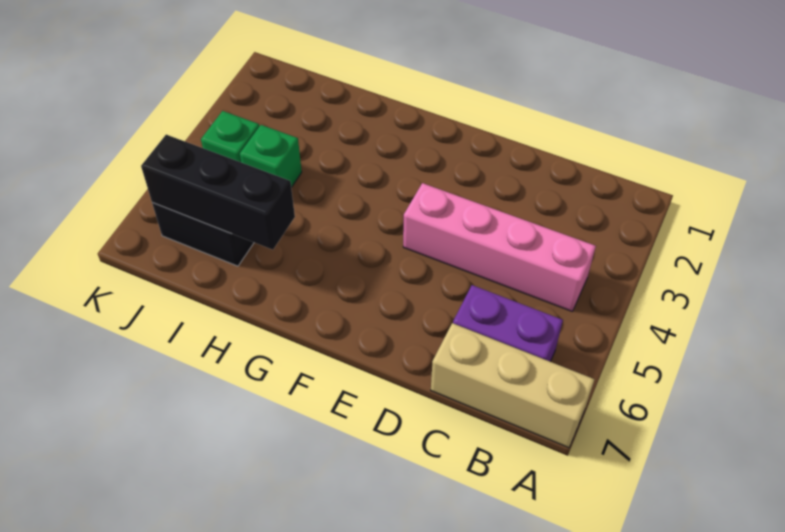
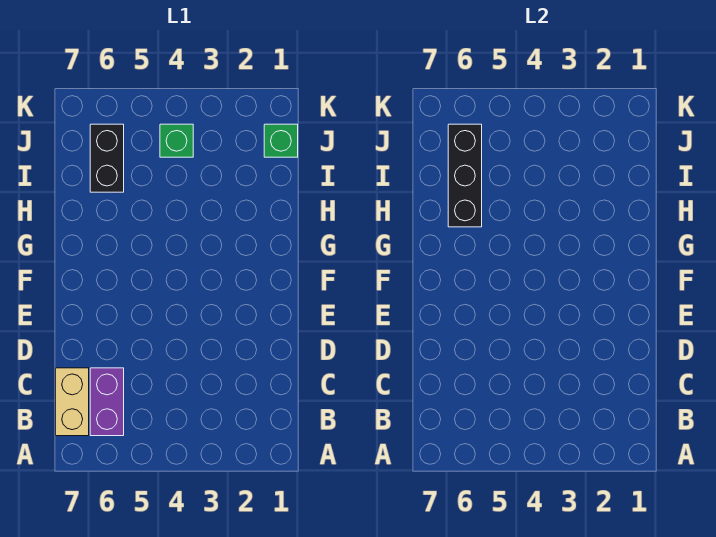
tan brick A7:C7 level 1 -> tan brick B7:C7 level 1
pink brick B4:E4 level 1 -> none
green brick I4 level 1 -> green brick J1 level 1

